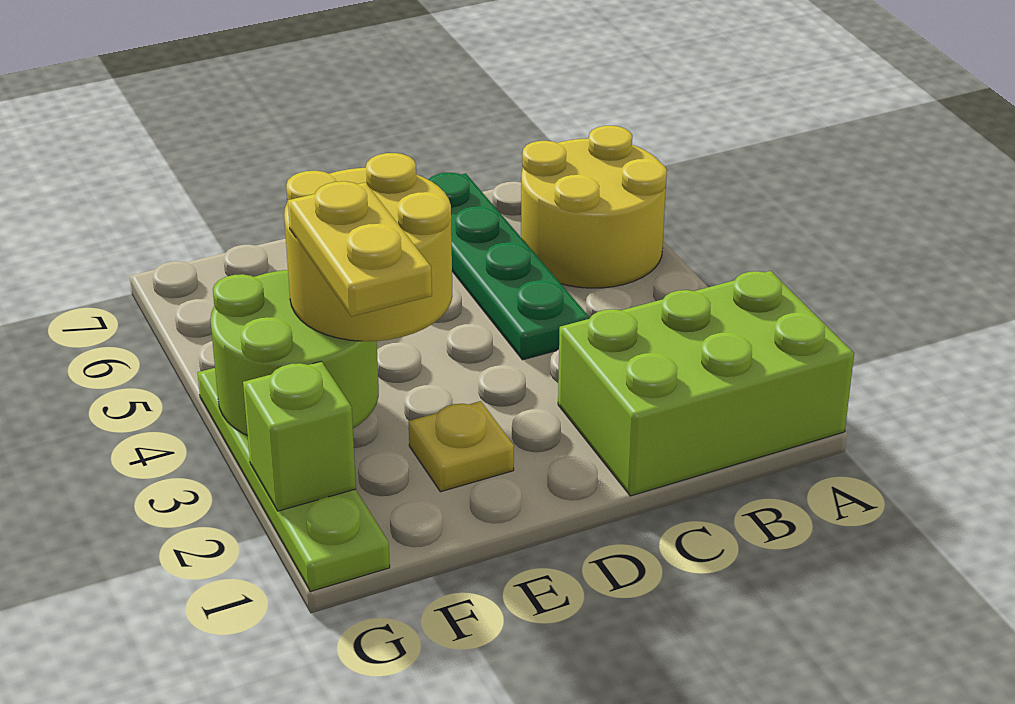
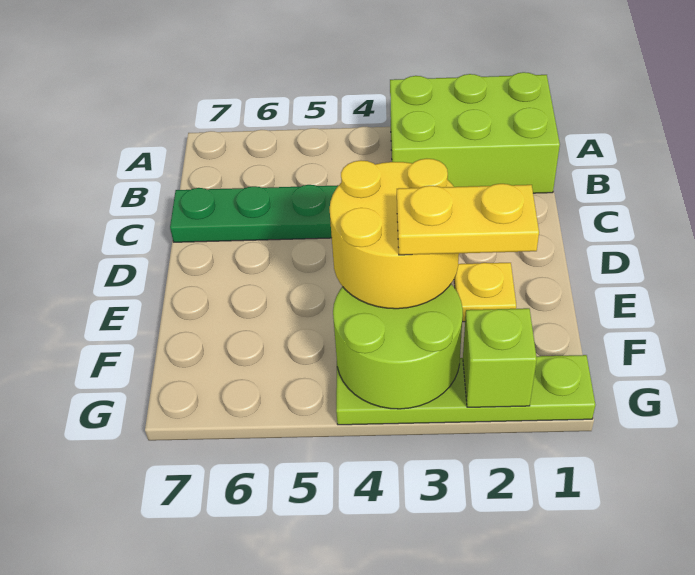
lime brick A1:C2 level 1 -> lime brick A1:B3 level 1
yellow round brick A5:B6 level 1 -> none

